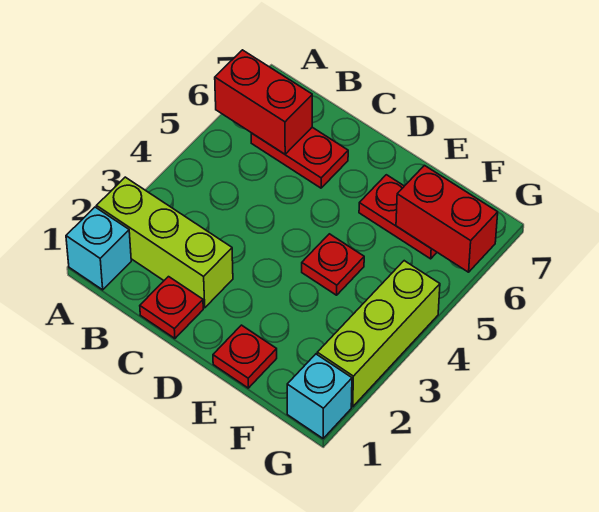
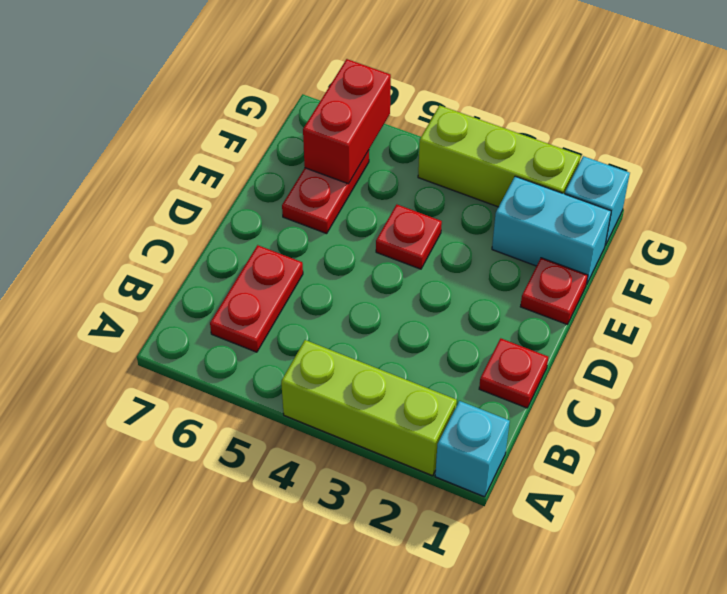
lime brick A2:C2 level 1 -> lime brick A2:A4 level 1
red brick A6:B6 level 2 -> none
none -> cyan brick F1:F2 level 1

